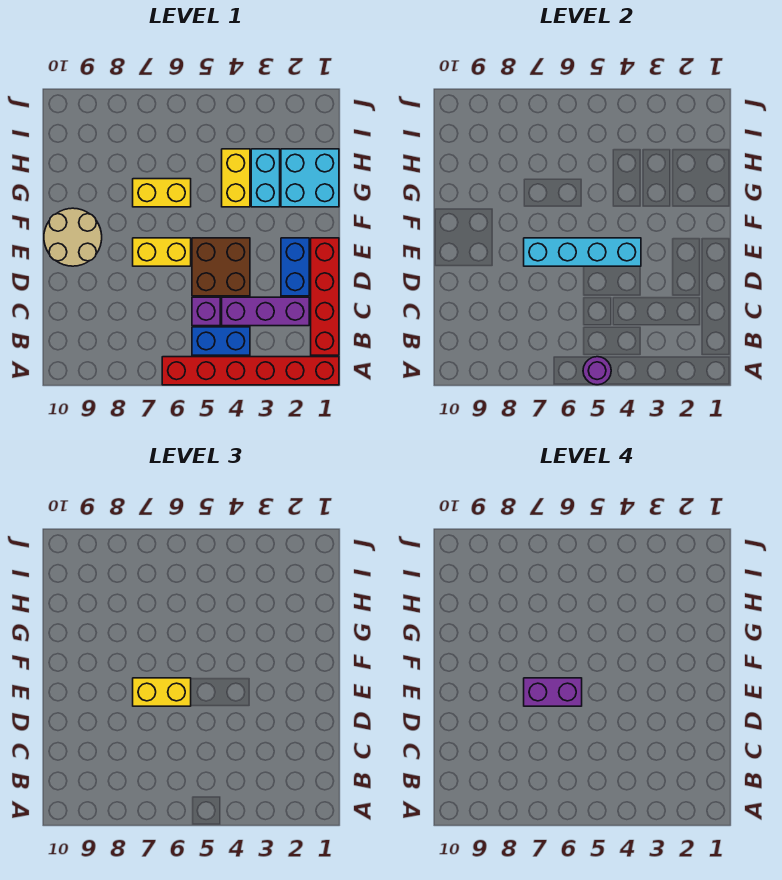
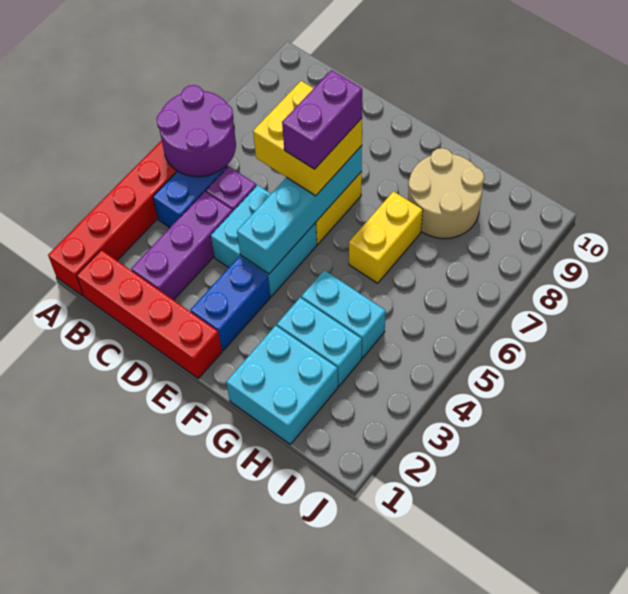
purple round brick A5 level 2 -> purple round brick A5:B6 level 2
blue brick D2:E2 level 1 -> blue brick E2:E3 level 1
brown brick D4:E5 level 1 -> cyan brick D4:E5 level 1
yellow brick E6:E7 level 3 -> yellow brick D6:E7 level 3
tan round brick E9:F10 level 1 -> tan round brick G8:H9 level 1
yellow brick G4:H4 level 1 -> cyan brick G4:H4 level 1

